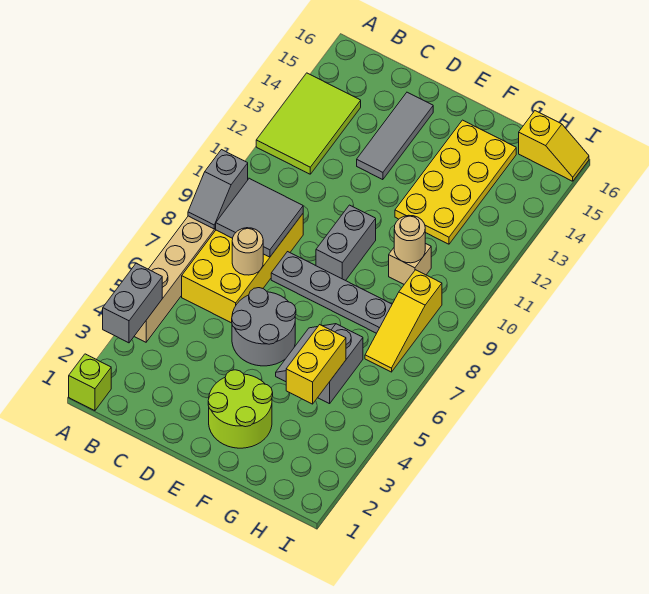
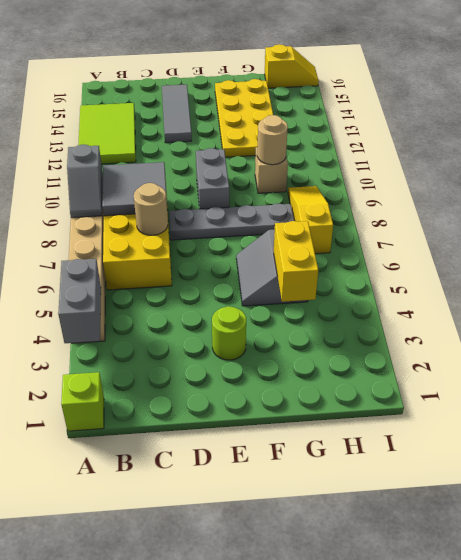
grey round brick D5:E6 level 1 -> none
lime round brick E2:F3 level 1 -> lime round brick E3 level 1
yellow slope H7:H9 level 1 top 9 -> yellow slope H7:H9 level 1 top 7

